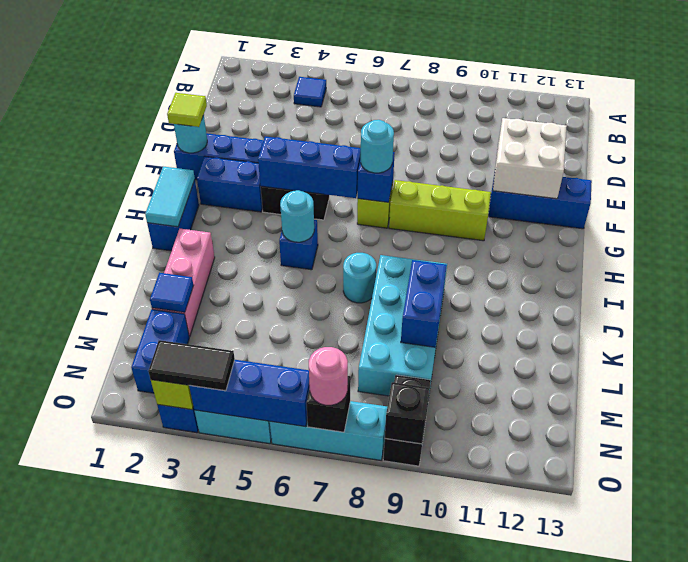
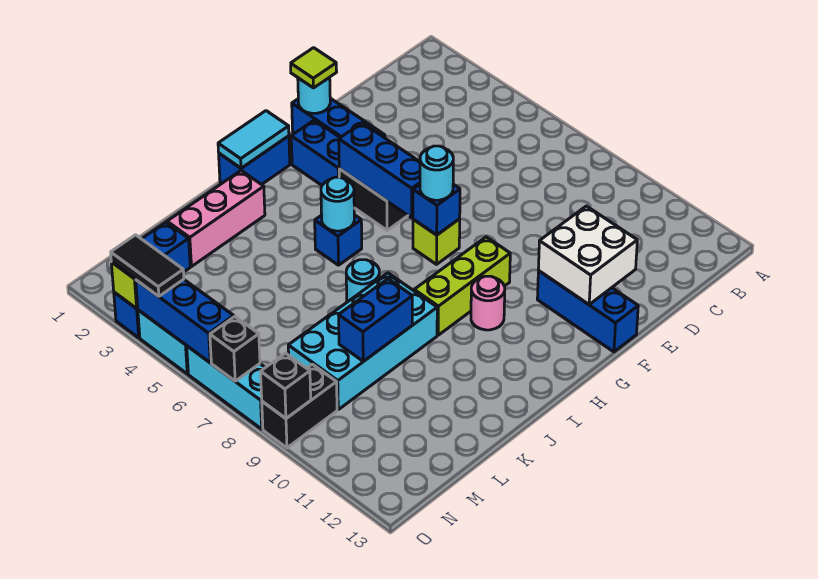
blue tile B4 level 1 -> none
lime brick G8:G10 level 1 -> lime brick G9:I9 level 1
blue tile L2 level 2 -> none
pink round brick O7 level 3 -> pink round brick H10 level 1

